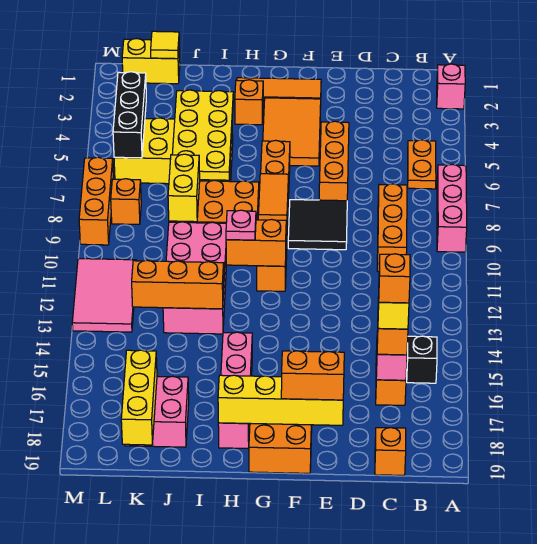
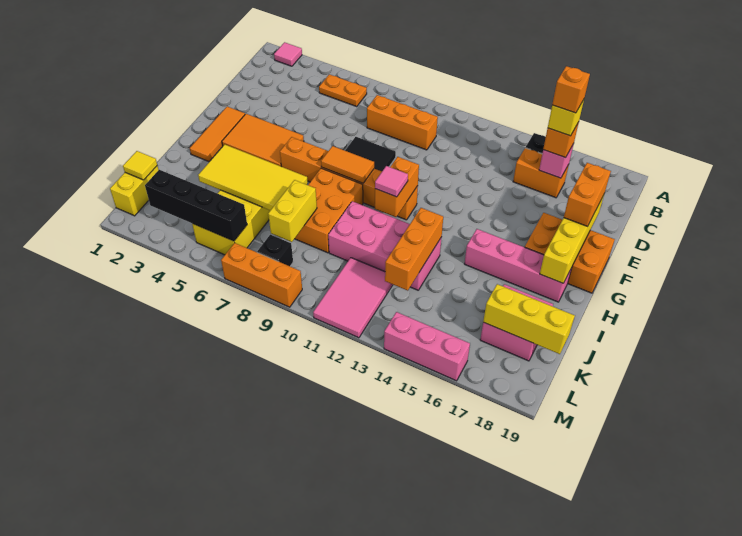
pink brick A2 level 1 -> pink tile A2 level 1
pink brick A7:A9 level 1 -> pink brick M14:M16 level 1
orange brick C19 level 1 -> none
orange brick E5:E7 level 1 -> none
orange brick H3 level 1 -> none
pink plate H11 level 3 -> pink tile H11 level 3
yellow plate I4:J7 level 2 -> yellow tile I4:J7 level 2
yellow brick J8:J9 level 2 -> yellow brick J8:K8 level 2
black brick L4:L6 level 2 -> black brick L3:L6 level 2
orange brick L8 level 1 -> black brick L8 level 1
pink tile L11:M13 level 1 -> pink tile K11:M12 level 1

